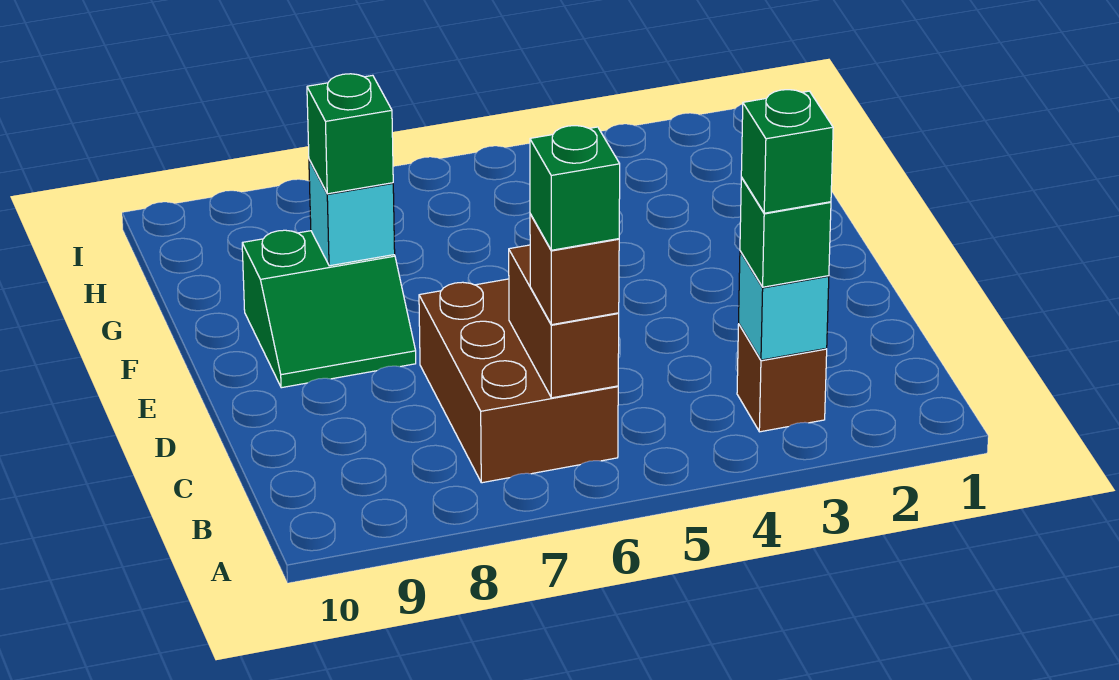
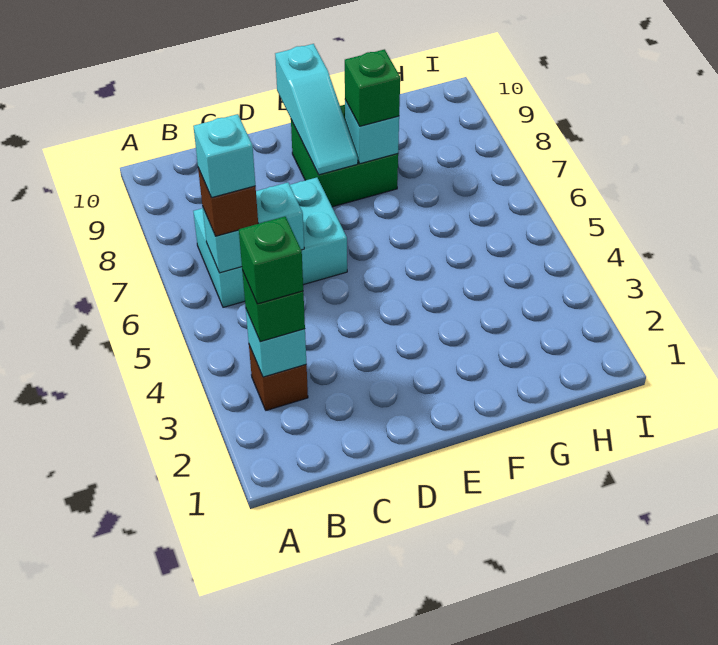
brown brick B6:D7 level 1 -> cyan brick B6:D7 level 1
brown brick B6:C6 level 2 -> cyan brick B6:C6 level 2
green brick B6 level 4 -> cyan brick B6 level 4
green slope E8:F9 level 1 top F -> green brick E8:F9 level 1
none -> cyan slope E8:E10 level 2 top 10

